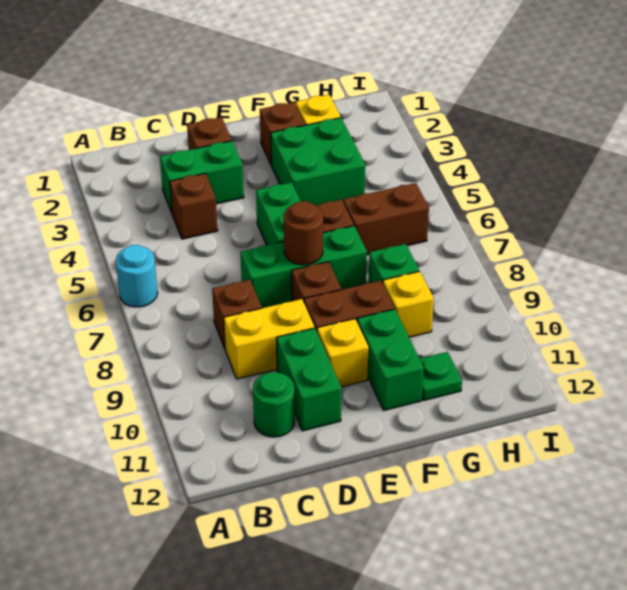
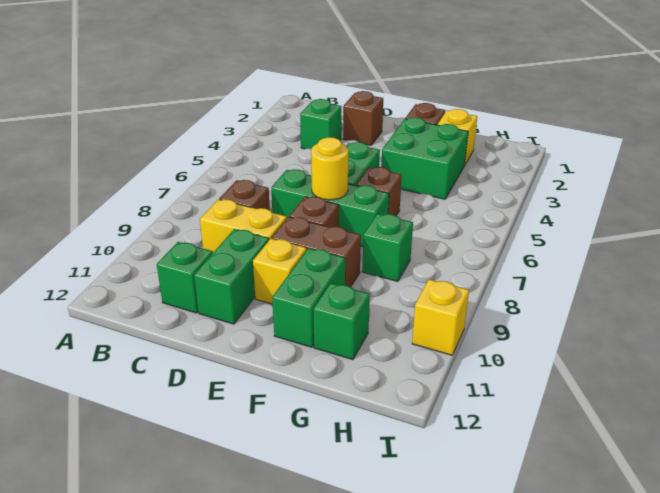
cyan round brick A6 level 1 -> none
green brick C3:D3 level 1 -> green brick C3 level 1
brown brick C4 level 1 -> none
green round brick C11 level 1 -> green brick C11 level 1
brown round brick E7 level 2 -> yellow round brick E7 level 2
brown brick G6:H6 level 1 -> none
yellow brick G9 level 1 -> yellow brick I10 level 1
green plate G11 level 1 -> green brick G11 level 1

